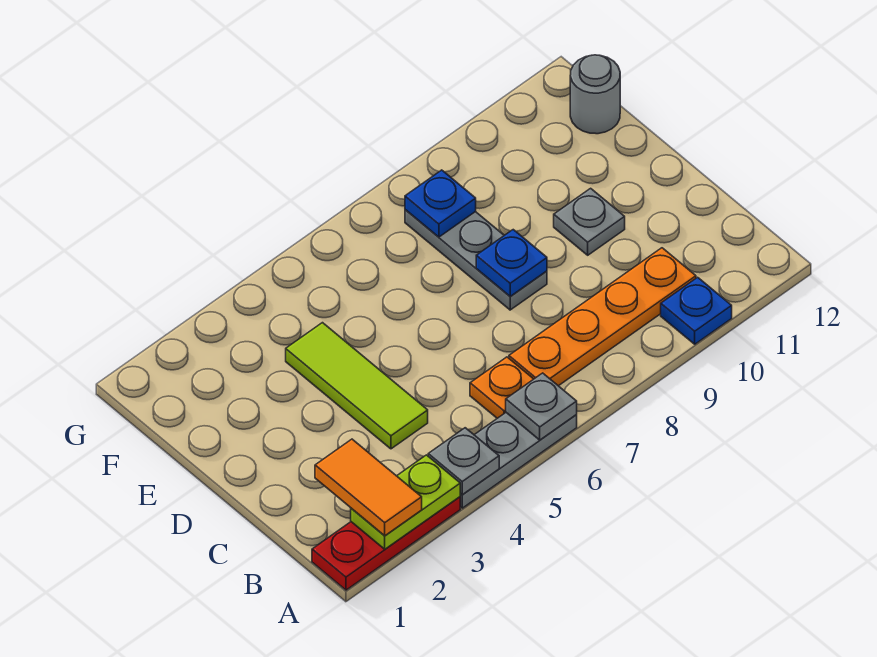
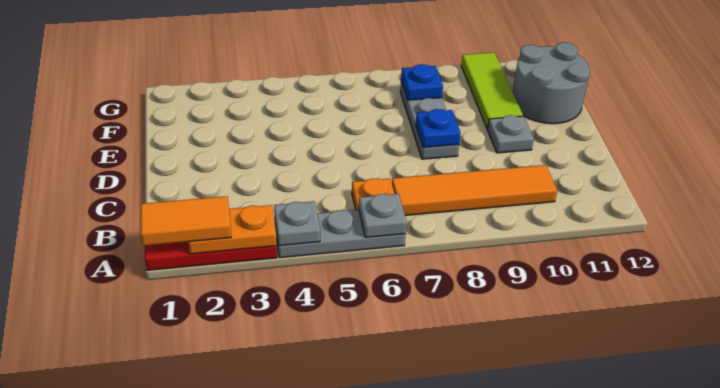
lime plate A2:A3 level 2 -> orange plate A2:A3 level 2
orange tile A2:B2 level 3 -> orange tile A1:A2 level 3
blue plate A10 level 1 -> none
orange plate B7:B10 level 1 -> orange tile B7:B10 level 1
lime tile C4:E4 level 1 -> lime tile E10:G10 level 1
grey round brick F12 level 1 -> grey round brick E11:F12 level 1

